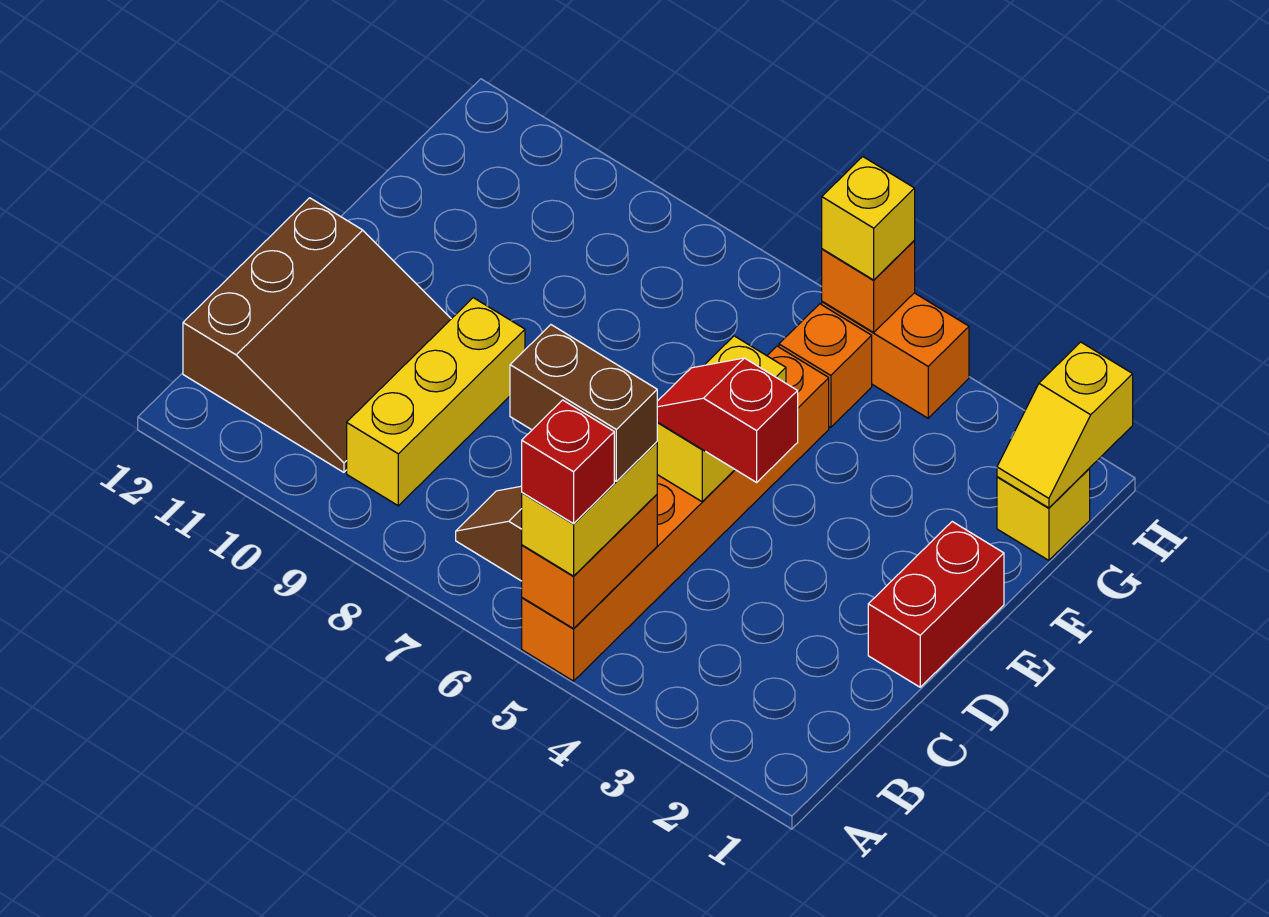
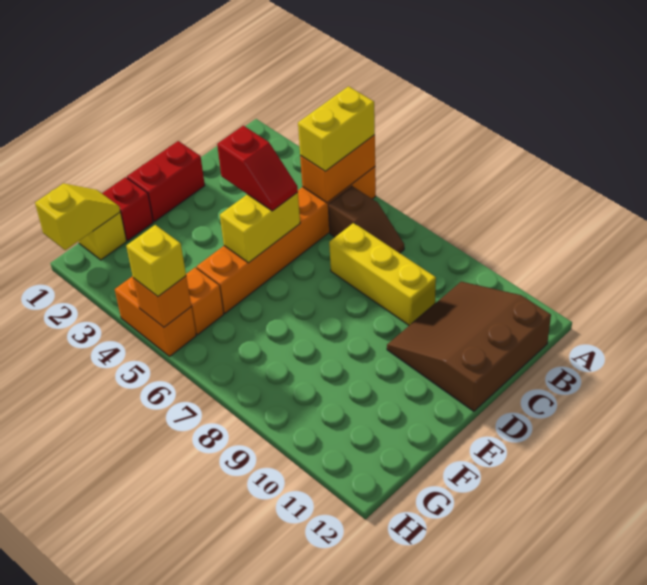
red brick A5 level 4 -> red brick F1 level 1
brown brick B5:B6 level 4 -> none
yellow brick B9:D9 level 1 -> yellow brick C7:C9 level 1

